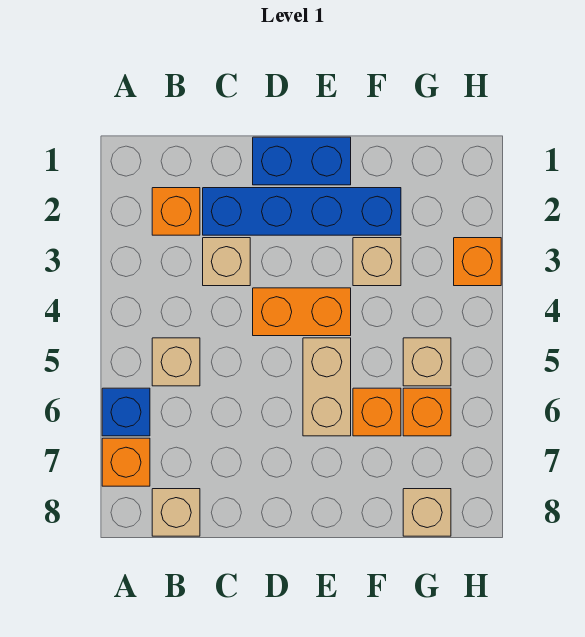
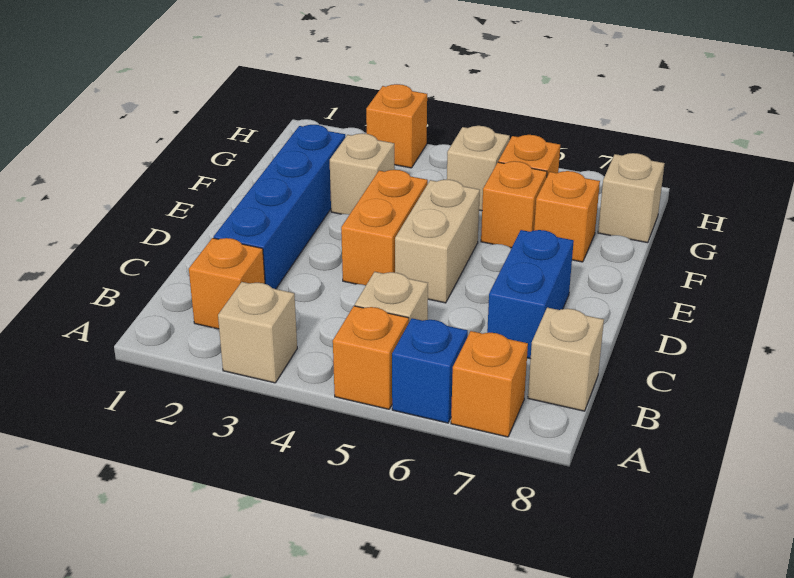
none -> orange brick A5 level 1
tan brick C3 level 1 -> tan brick A3 level 1
blue brick D1:E1 level 1 -> blue brick C7:D7 level 1
tan brick E5:E6 level 1 -> tan brick D5:E5 level 1
none -> orange brick F7 level 1

